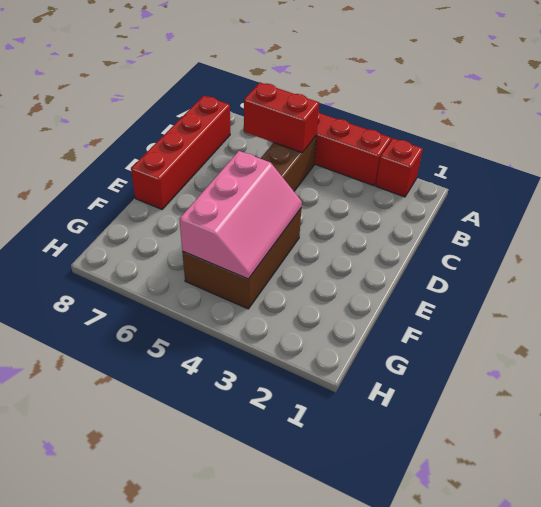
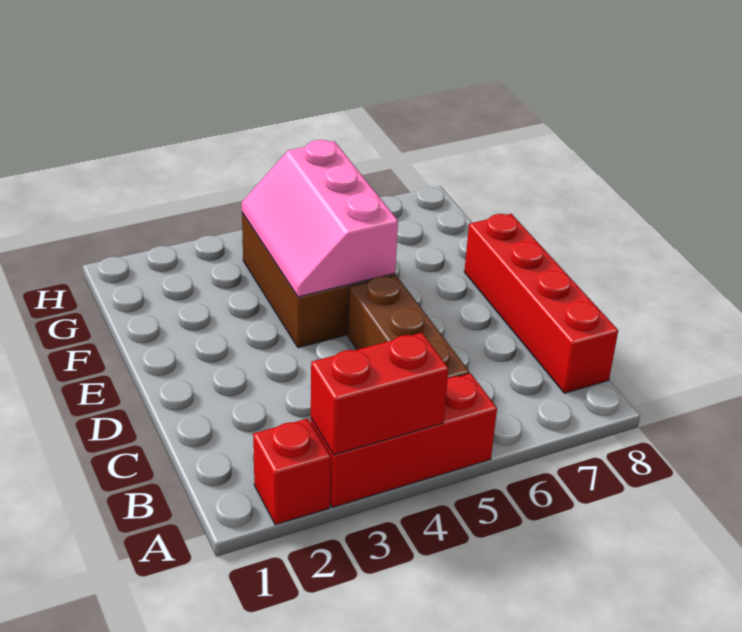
red brick B5:B6 level 2 -> red brick A3:A4 level 2

